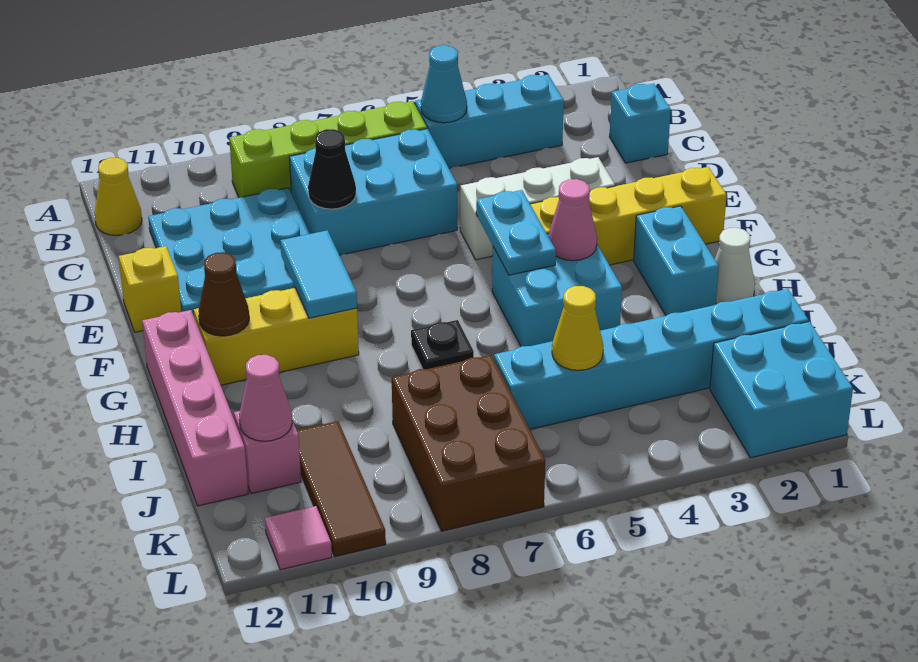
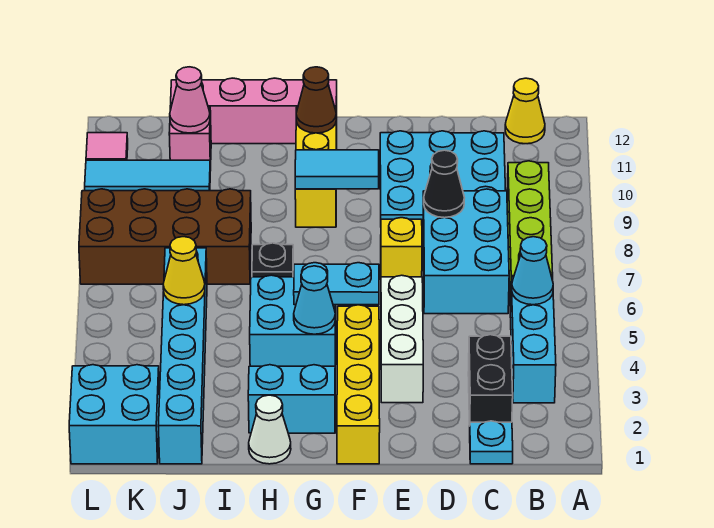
cyan brick C1 level 1 -> cyan plate C1 level 1
none -> black brick C2:C3 level 1
yellow brick E12 level 1 -> yellow brick E7 level 1
pink cone G4 level 2 -> cyan cone G4 level 2
brown brick J7:L8 level 1 -> brown brick I7:L8 level 1
brown tile J10:L10 level 1 -> cyan tile J10:L10 level 1

